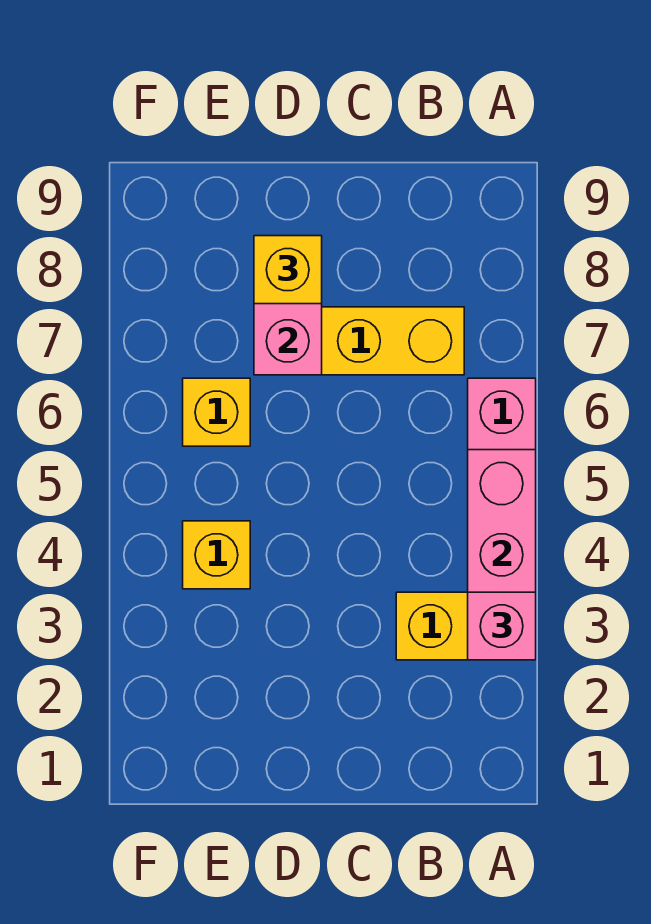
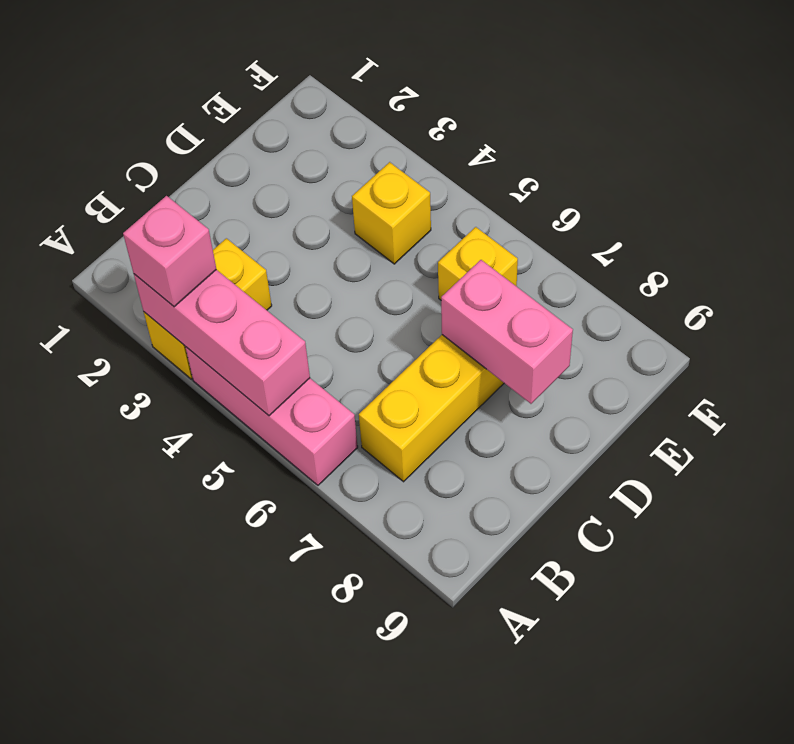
yellow brick D8 level 3 -> none

